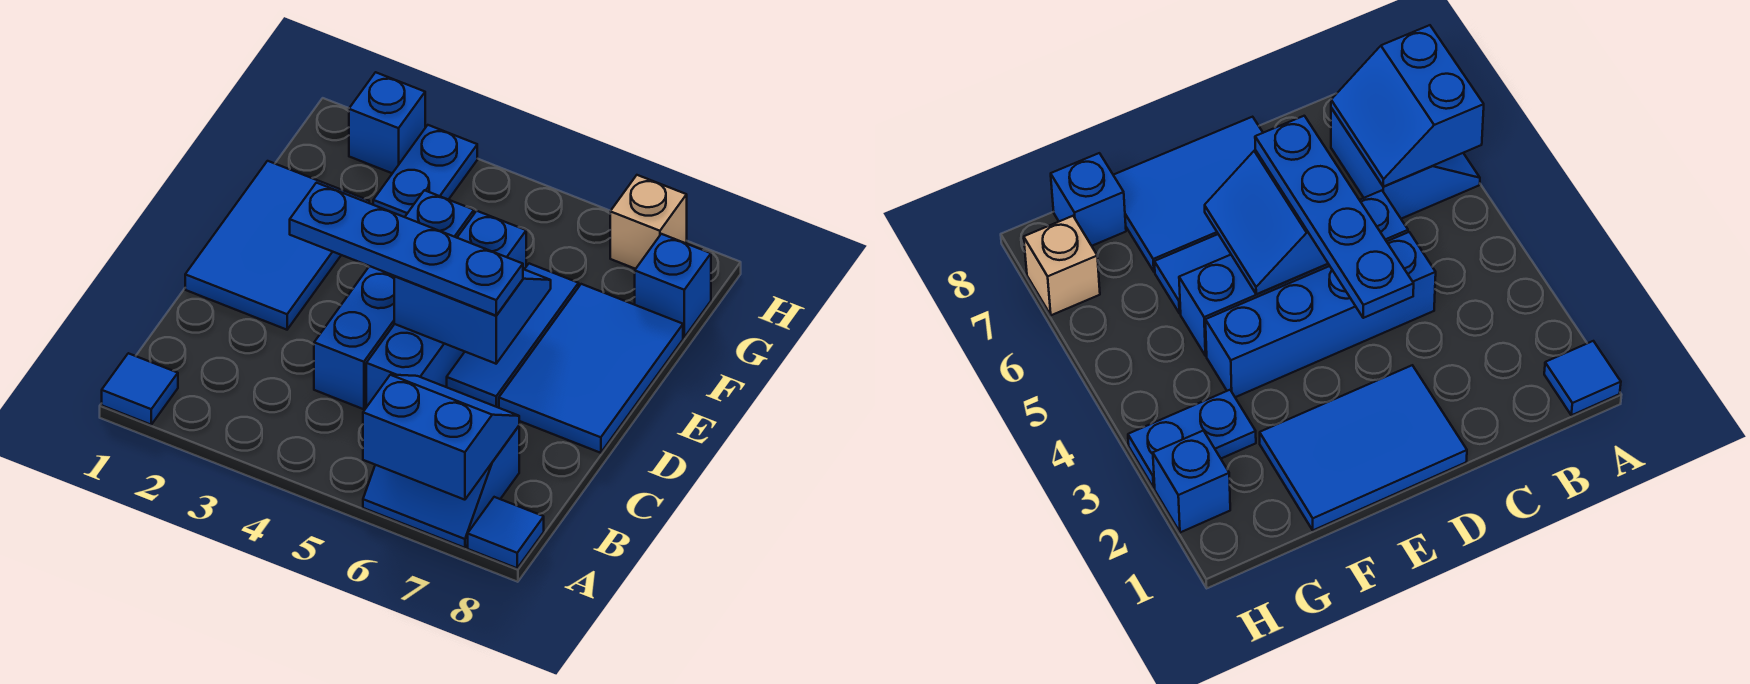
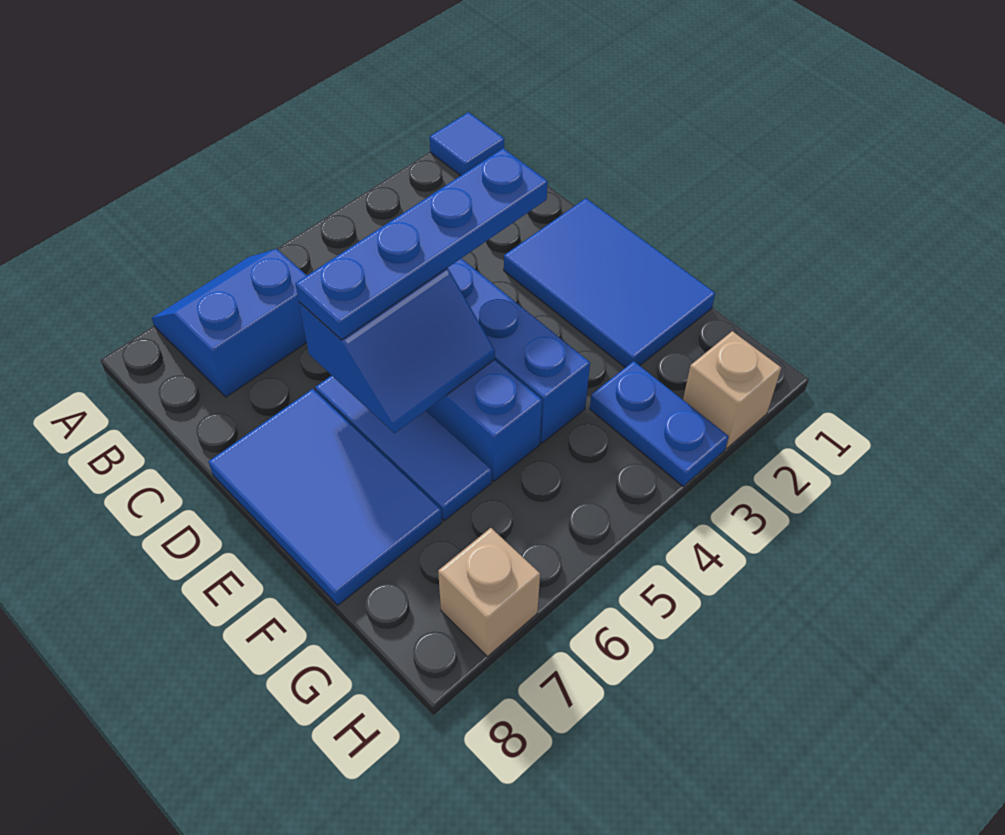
blue slope A6:B7 level 2 top A -> none
blue tile A8 level 1 -> none
blue brick G8 level 1 -> none
blue brick H2 level 1 -> tan brick H2 level 1

